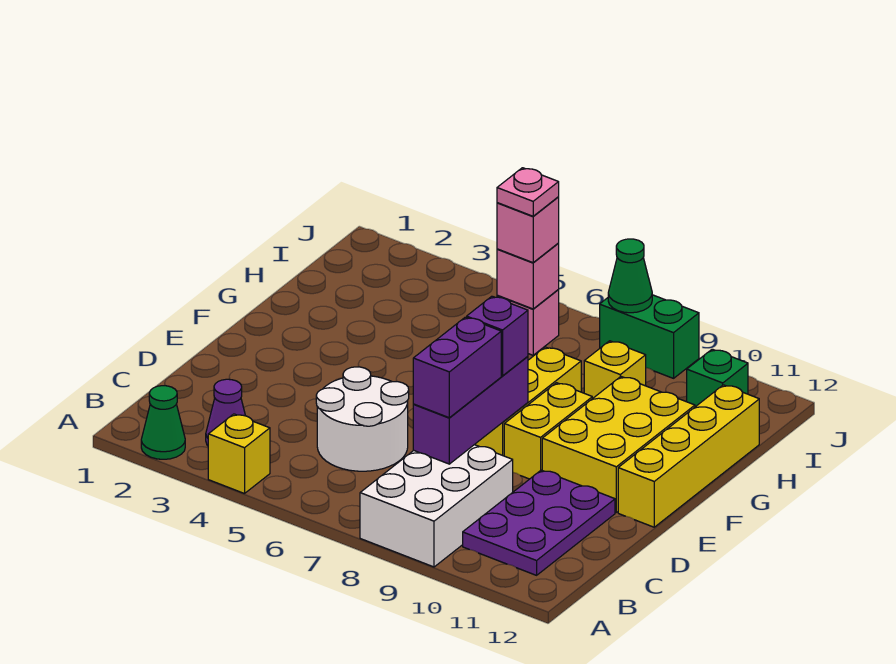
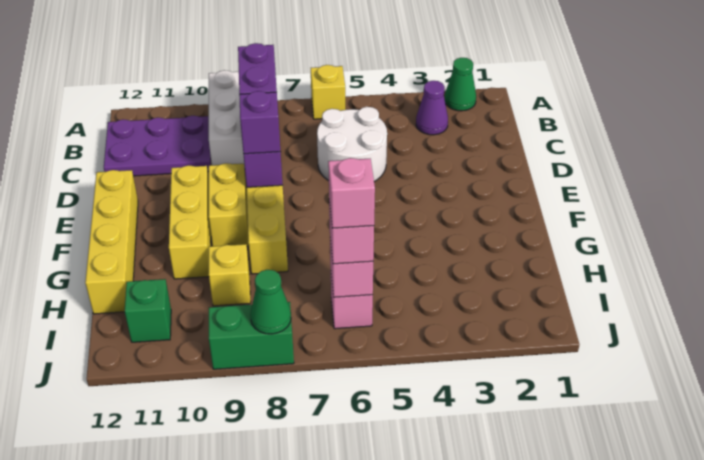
yellow brick A4 level 1 -> yellow brick A6 level 1
purple plate B10:D11 level 1 -> purple plate B10:C12 level 1
yellow brick E10:G11 level 1 -> yellow brick E10:G10 level 1
pink plate I6 level 4 -> pink brick I6 level 4

